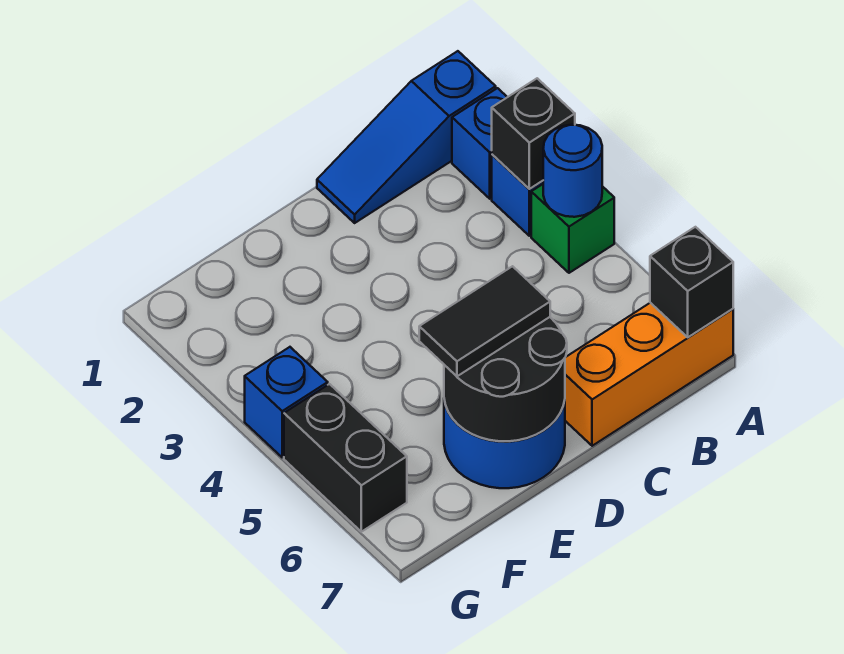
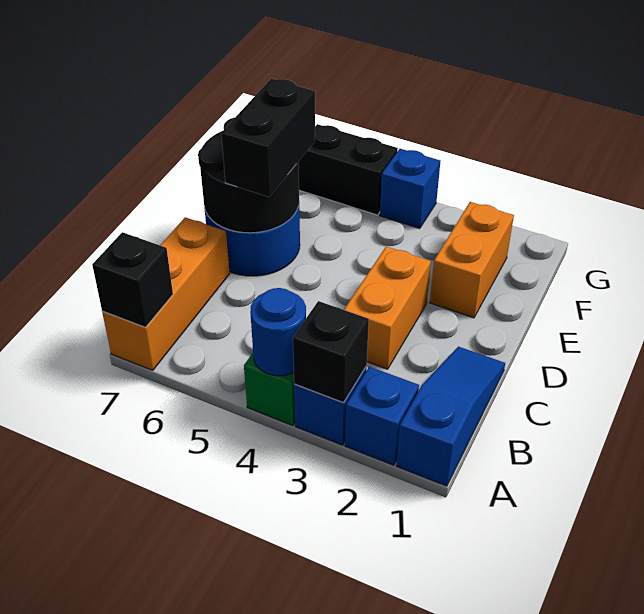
none -> orange brick C3:D3 level 1
black tile D6:E6 level 3 -> black brick D6:E6 level 3
none -> orange brick E2:F2 level 1

